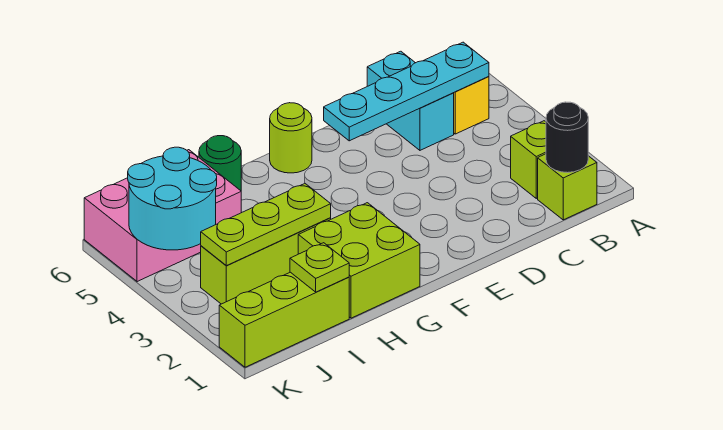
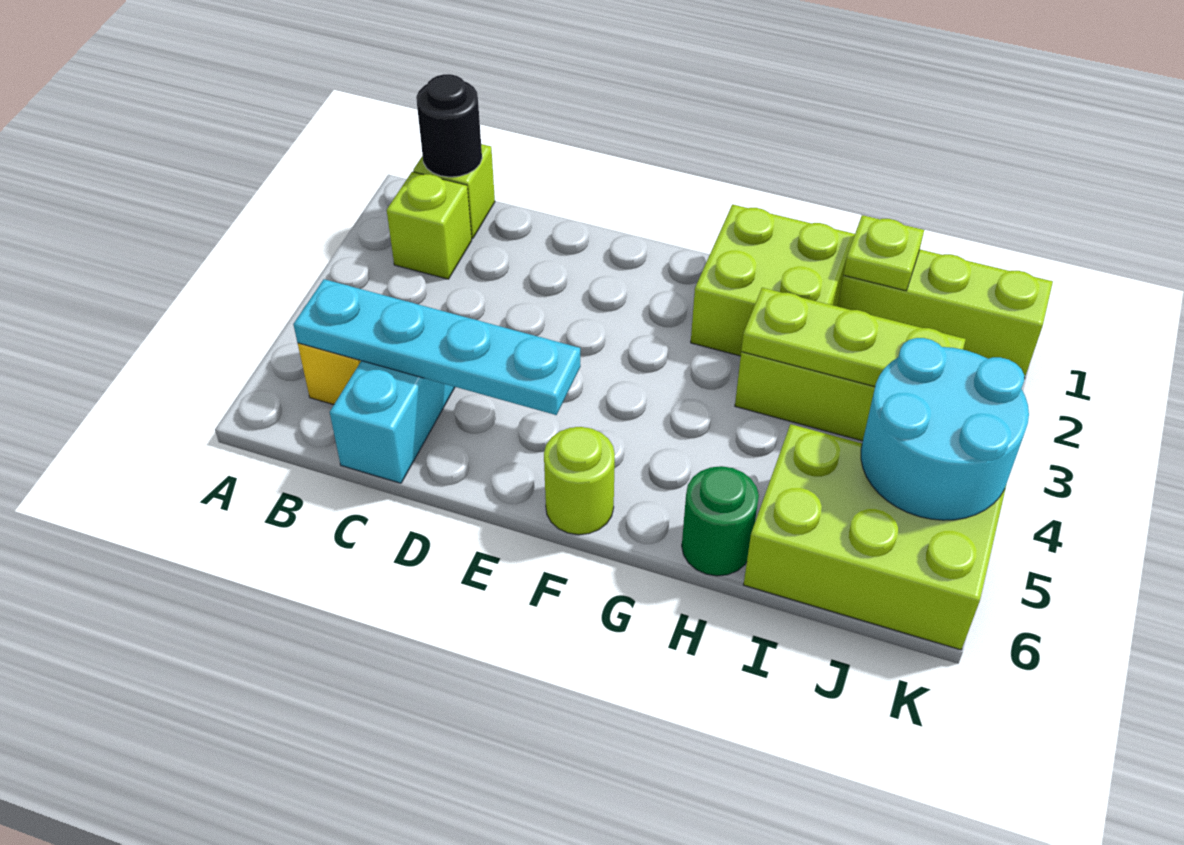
pink brick I5:K6 level 1 -> lime brick I5:K6 level 1

